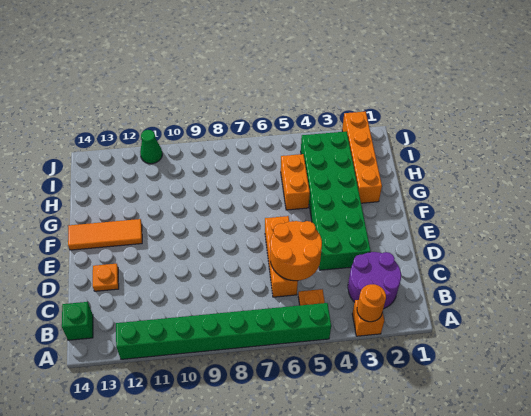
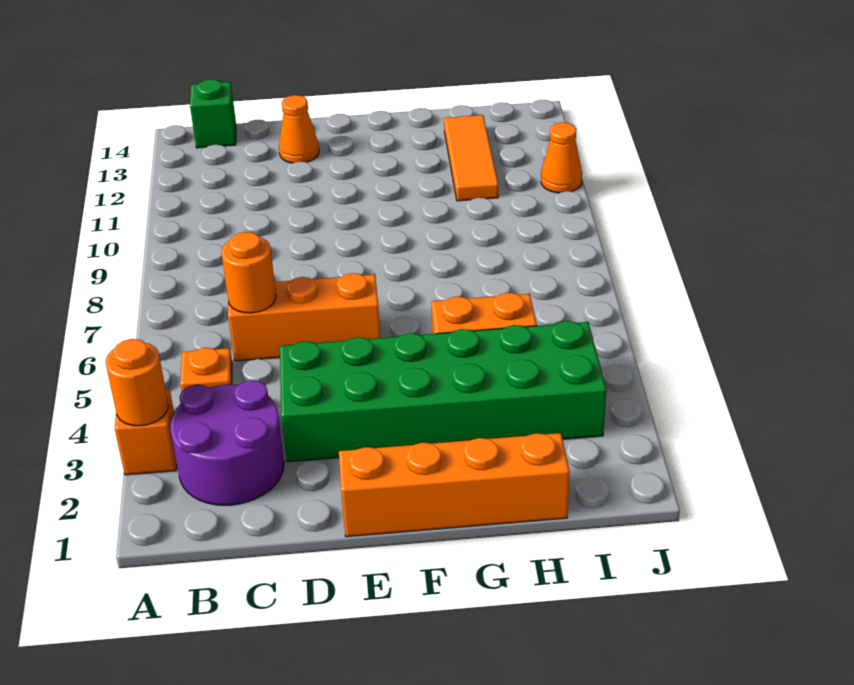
green brick A5:A12 level 1 -> none
orange round brick C5:D6 level 2 -> orange round brick C6 level 2
orange plate D13 level 1 -> orange cone D13 level 1
orange tile F12:F14 level 1 -> orange tile H11:H13 level 1
orange brick G2:J2 level 1 -> orange brick E1:H1 level 1
green cone J11 level 1 -> orange cone J11 level 1

